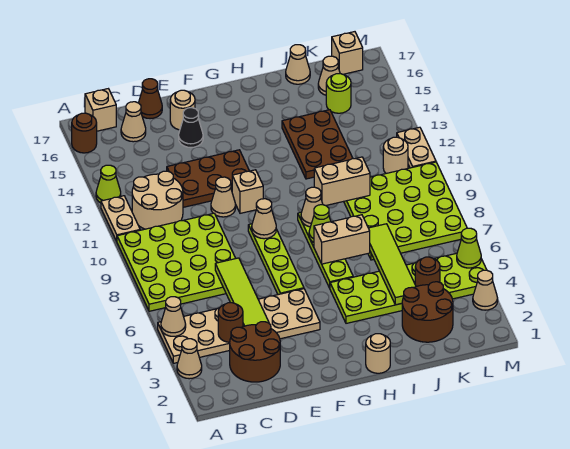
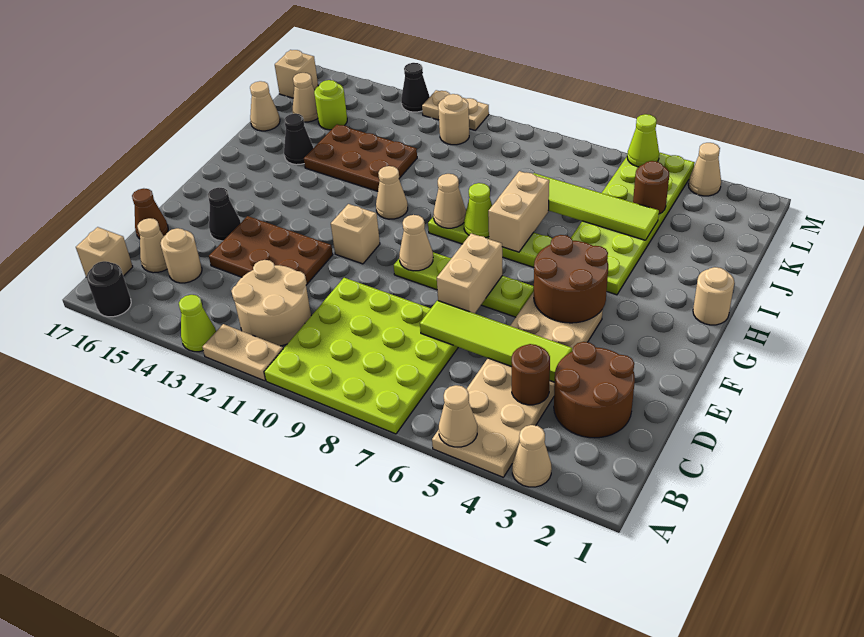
brown round brick A16 level 1 -> black round brick A16 level 1
brown plate D12:F13 level 1 -> brown plate D12:E14 level 1
tan cone E11 level 1 -> tan cone H11 level 1
tan round brick E16 level 1 -> tan round brick C15 level 1
tan brick I10:J10 level 2 -> tan brick E7:F7 level 2
none -> black cone I15 level 1
brown round brick J2:K3 level 1 -> brown round brick F4:G5 level 2
lime plate J7:M10 level 1 -> none
none -> black cone M13 level 1

